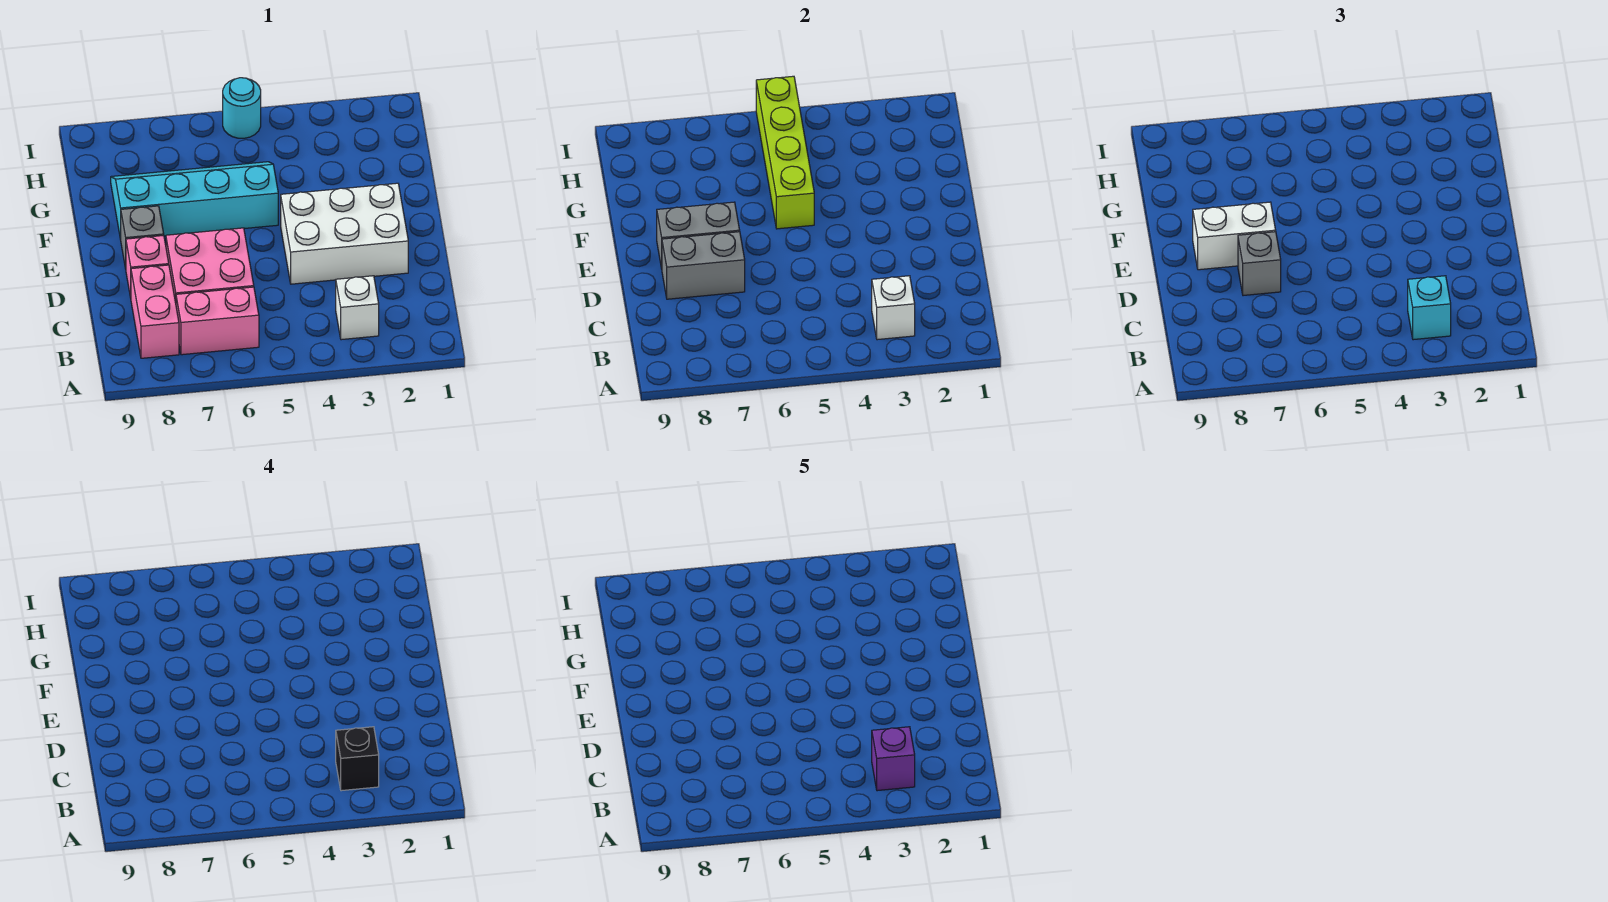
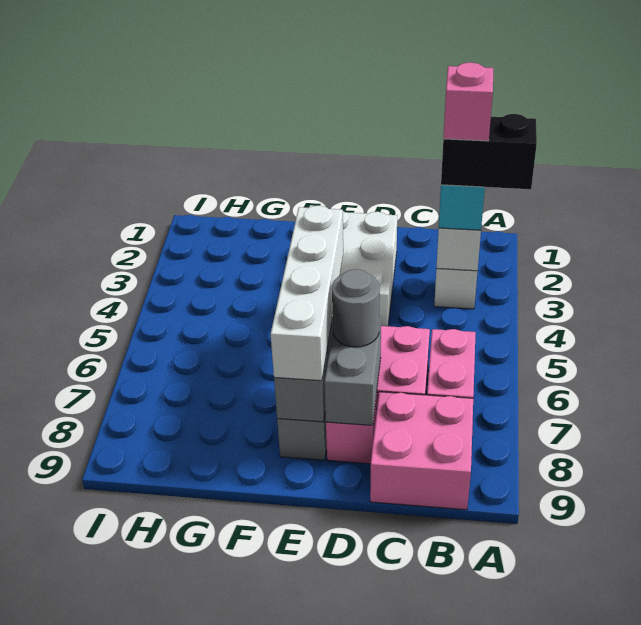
black brick B3 level 4 -> black brick A3:B3 level 4
purple brick B3 level 5 -> pink brick B3 level 5
pink brick B8:C8 level 1 -> pink brick B8:C9 level 1
grey brick D7 level 3 -> grey round brick D7 level 3
white brick E7:E8 level 3 -> white brick E5:E8 level 3
cyan slope F5:G8 level 1 top F -> none
lime brick F5:I5 level 2 -> none
cyan round brick I5 level 1 -> none

